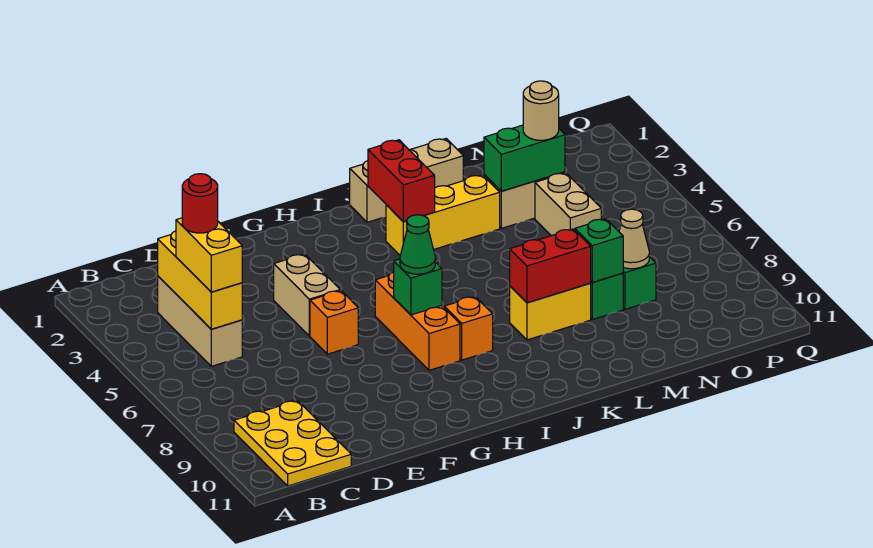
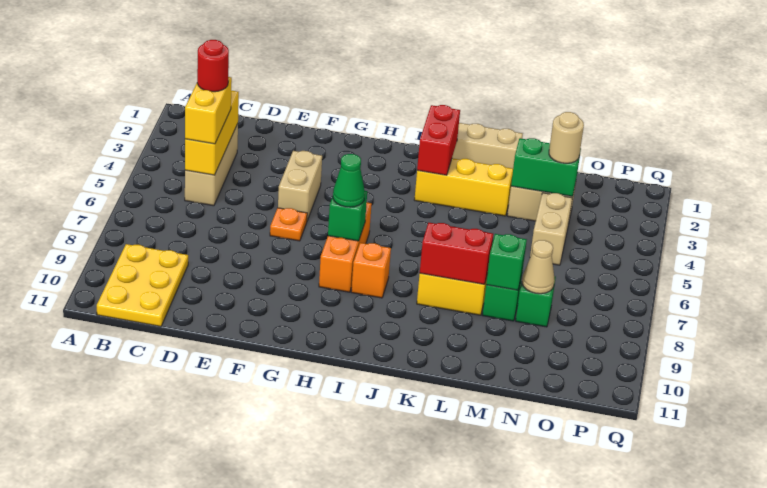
orange brick F6 level 1 -> orange plate F6 level 1

